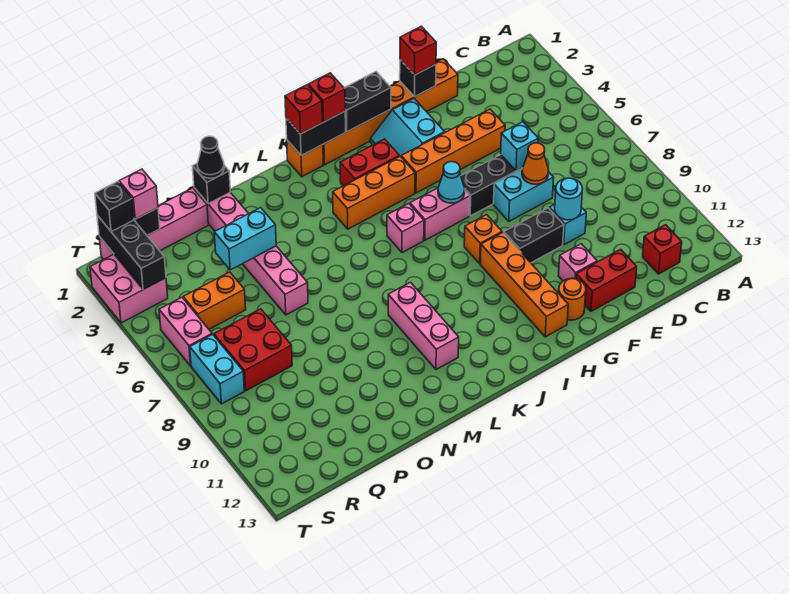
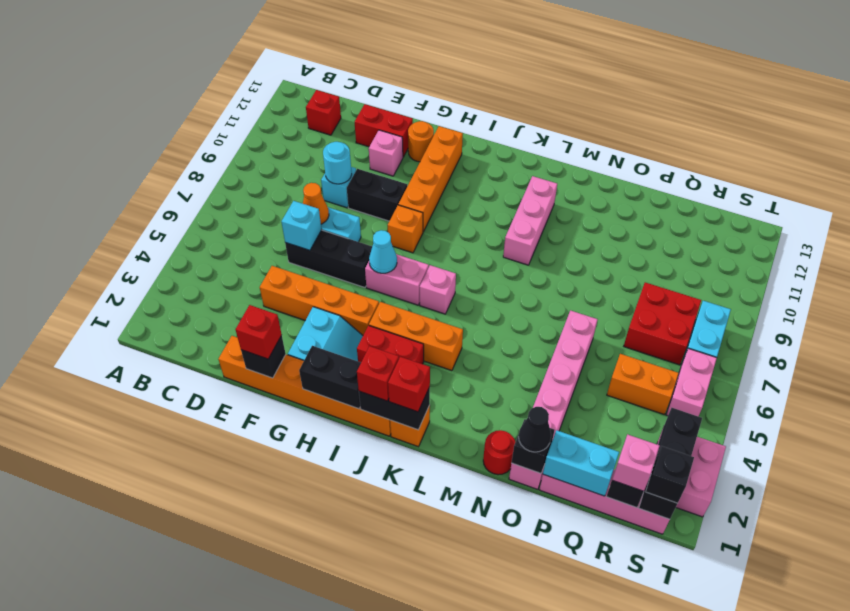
none -> red round brick N1 level 1
cyan brick O4:P4 level 2 -> cyan brick P1:Q1 level 2

